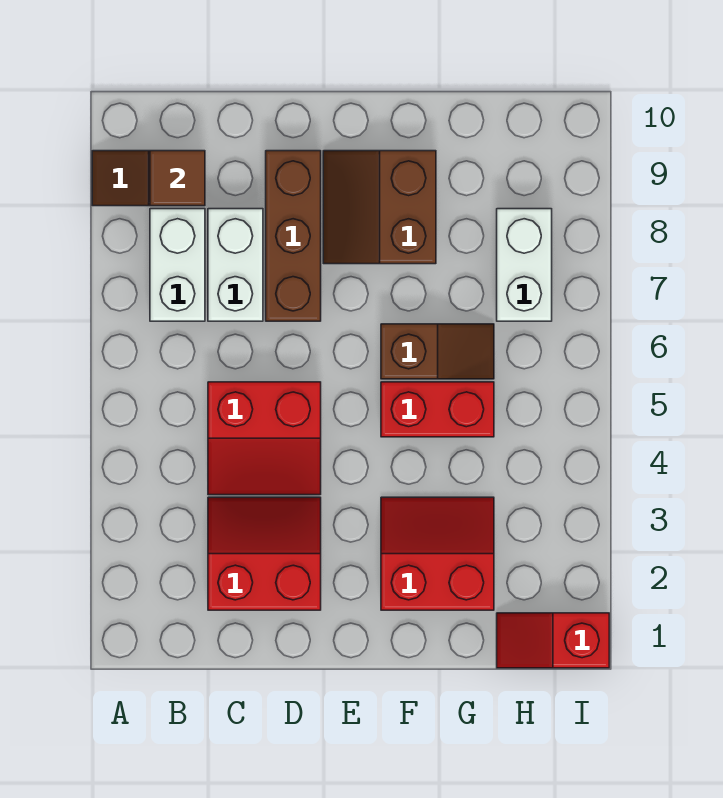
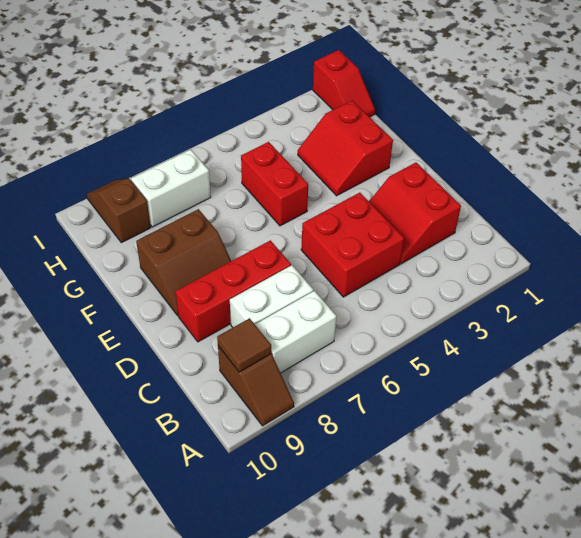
red slope C4:D5 level 1 top 5 -> red brick C4:D5 level 1
brown brick D7:D9 level 1 -> red brick D7:D9 level 1
brown slope F6:G6 level 1 top F -> brown slope H9:I9 level 1 top H

